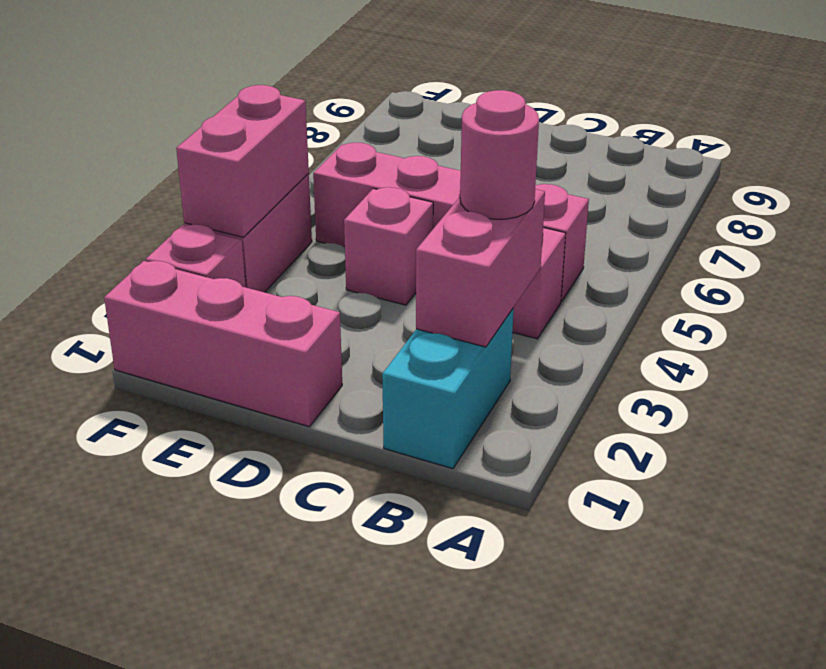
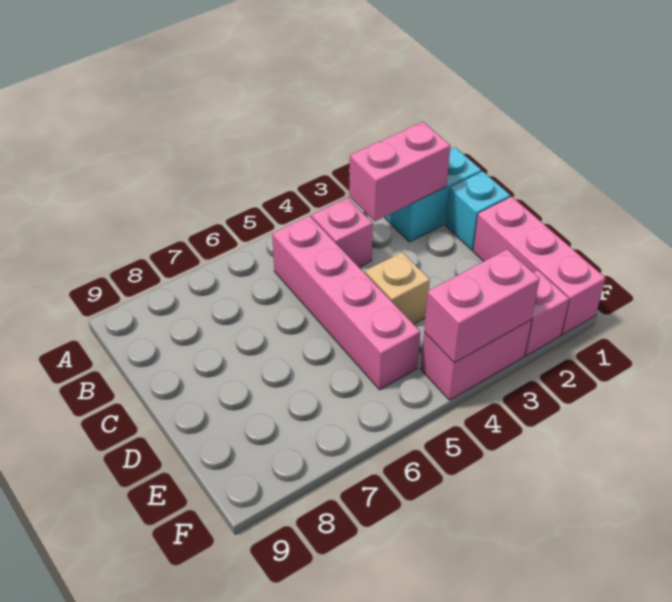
pink round brick B3 level 3 -> none
none -> cyan brick C1 level 1
pink brick D4 level 1 -> tan brick D4 level 1

